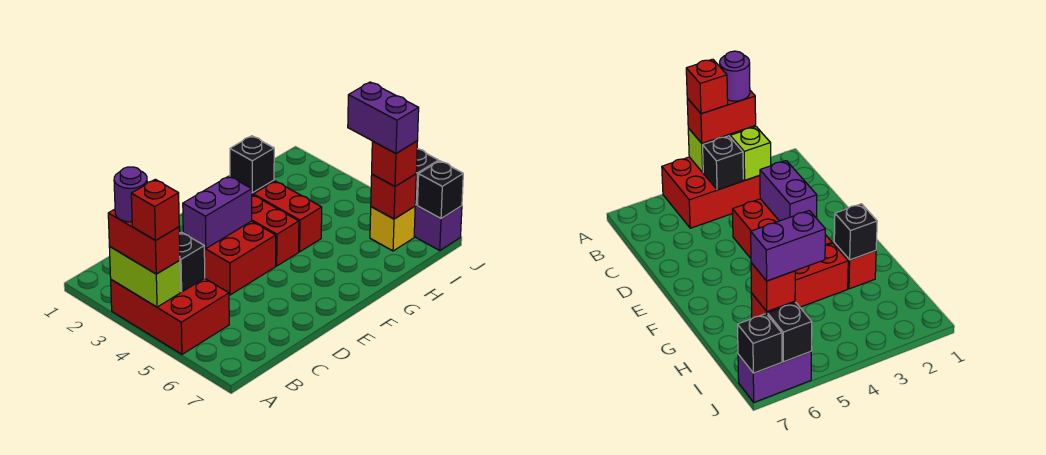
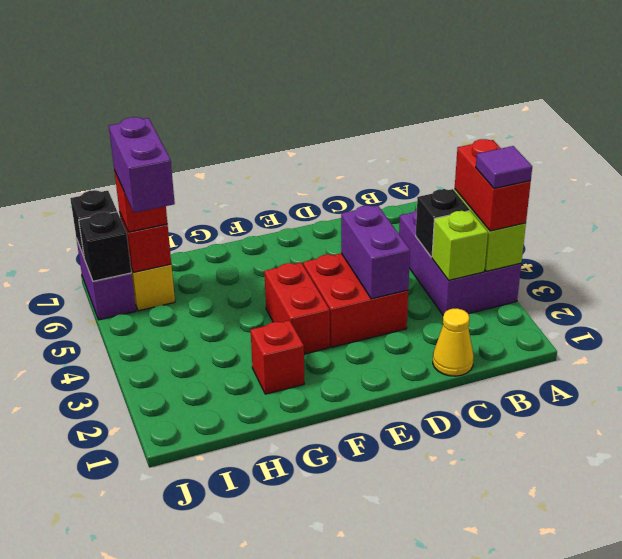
red brick A3:B5 level 1 -> purple brick A3:B5 level 1
purple round brick A3 level 4 -> purple tile A3 level 4
red brick A4 level 4 -> none
none -> yellow cone C1 level 1
purple brick D3:E3 level 2 -> purple brick D3:D4 level 2
black brick G2 level 2 -> none
red brick G3:G4 level 1 -> none

